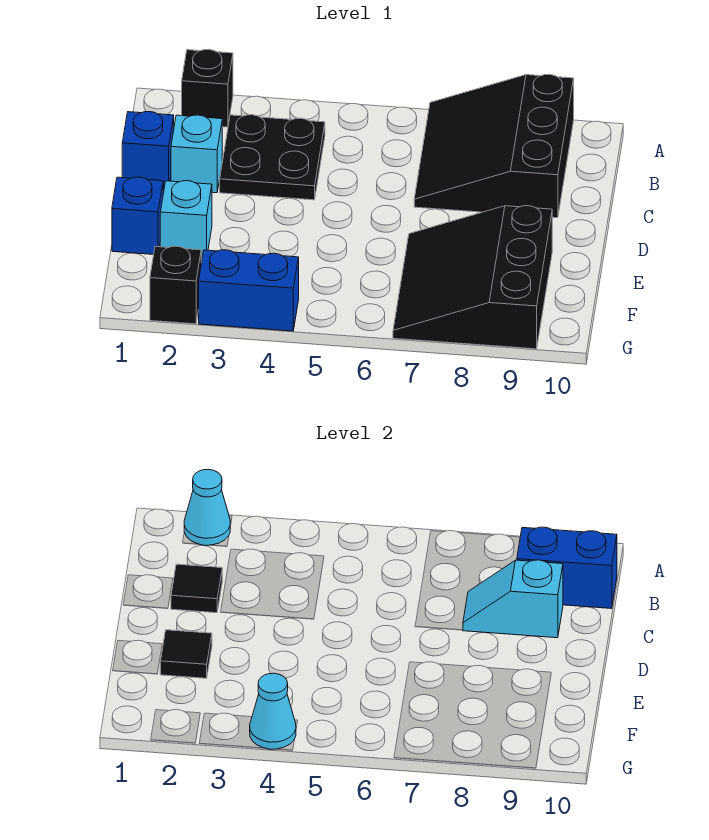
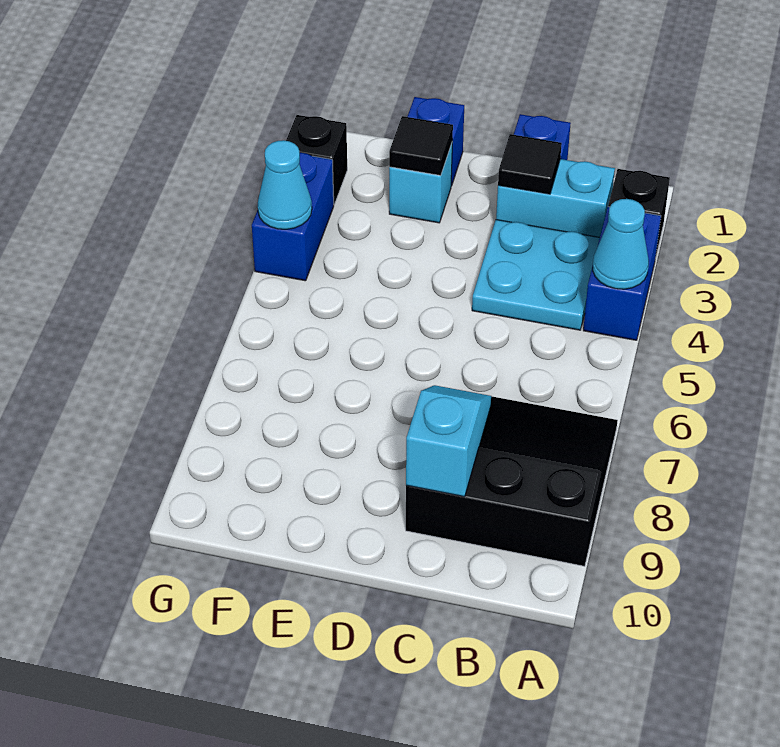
cyan cone A2 level 2 -> cyan cone A4 level 2
black plate B3:C4 level 1 -> cyan plate B3:C4 level 1
blue brick B9:B10 level 2 -> blue brick A3:A4 level 1
cyan brick C2 level 1 -> cyan brick B2:C2 level 1
black slope E7:G9 level 1 top 9 -> none

